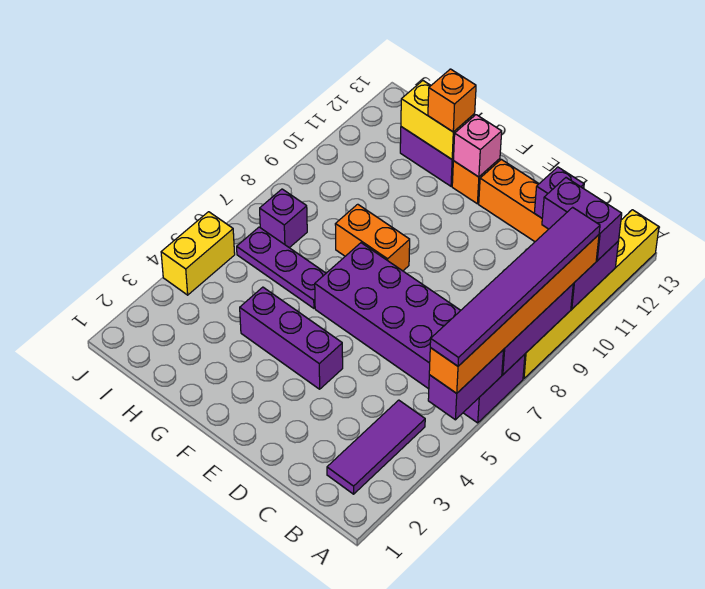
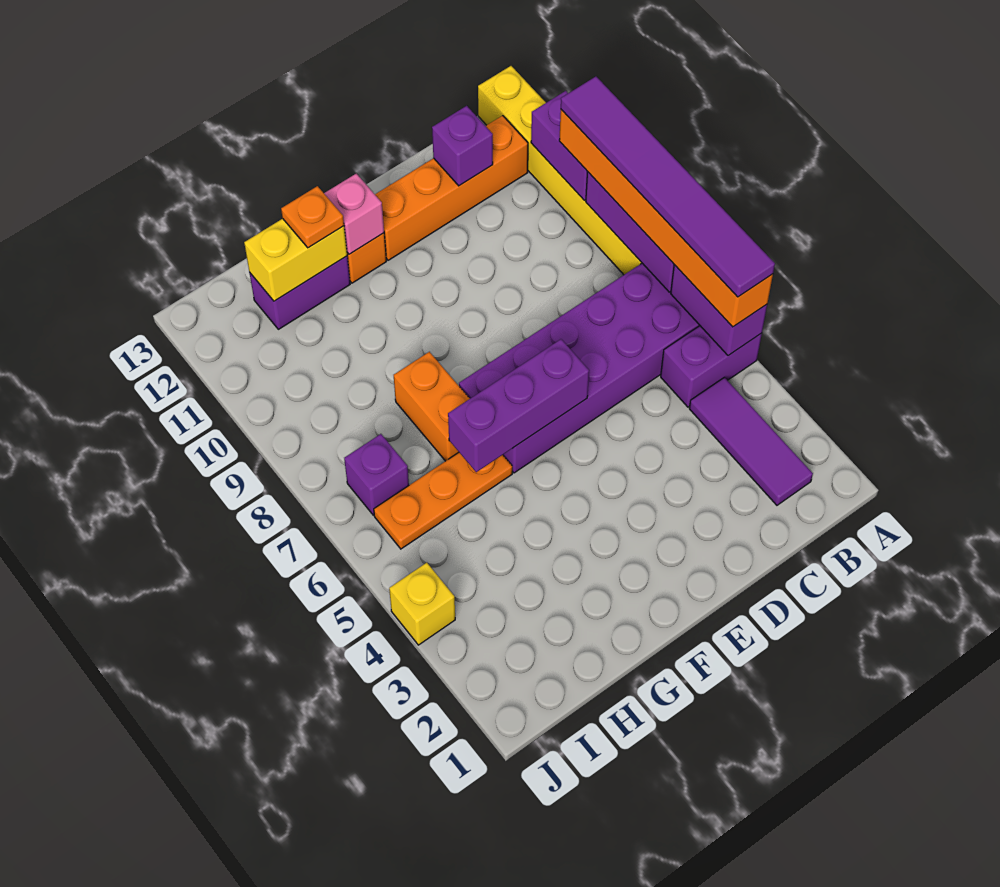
purple brick A11:B11 level 3 -> purple brick A5:B5 level 1
purple brick E4:G4 level 1 -> purple brick E6:G6 level 2
orange brick F8:G8 level 1 -> orange brick G7:G8 level 1
purple plate G6:I6 level 1 -> orange plate G6:I6 level 1
orange brick G12 level 3 -> orange plate G12 level 3
yellow brick J4:J5 level 1 -> yellow brick J4 level 1

